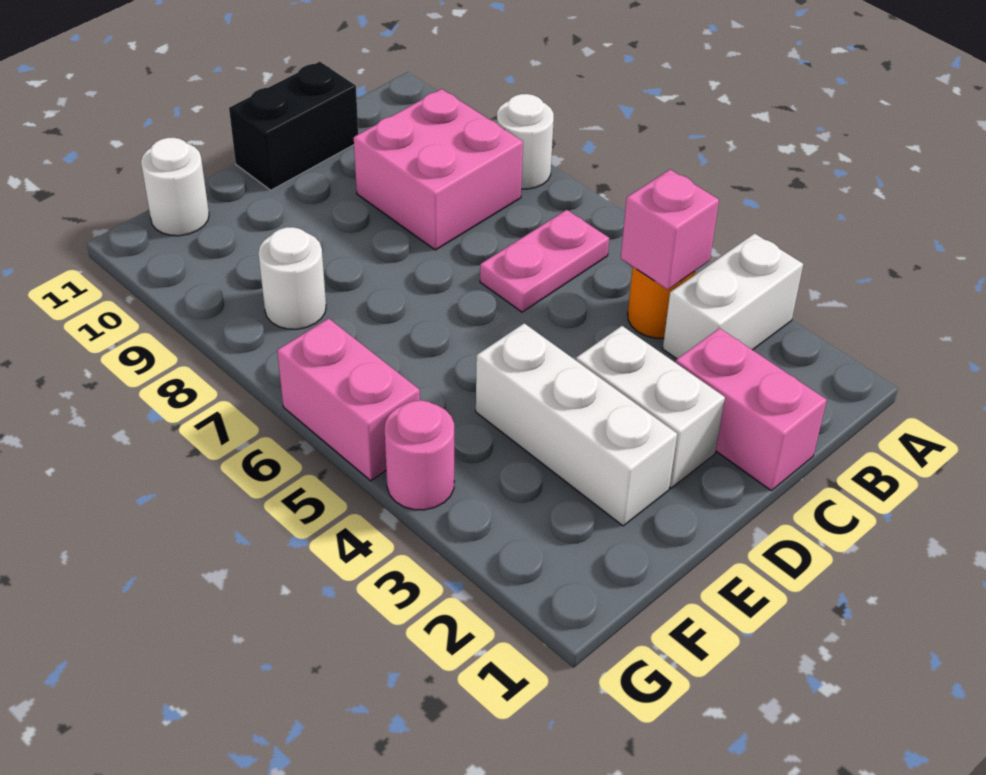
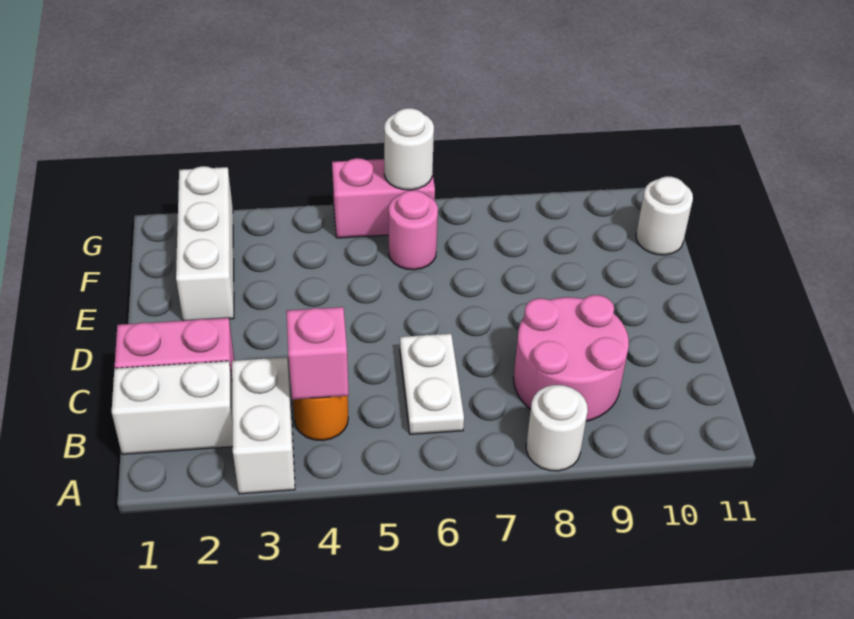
pink plate B6:C6 level 1 -> white plate B6:C6 level 1
pink brick B8:C9 level 1 -> pink round brick B8:C9 level 1
black brick C11:D11 level 1 -> none
white brick D2:D3 level 1 -> white brick B1:B2 level 1
white brick E2:E4 level 1 -> white brick E2:G2 level 1
white round brick F8 level 1 -> white round brick G6 level 2
pink round brick G4 level 1 -> pink round brick F6 level 1

